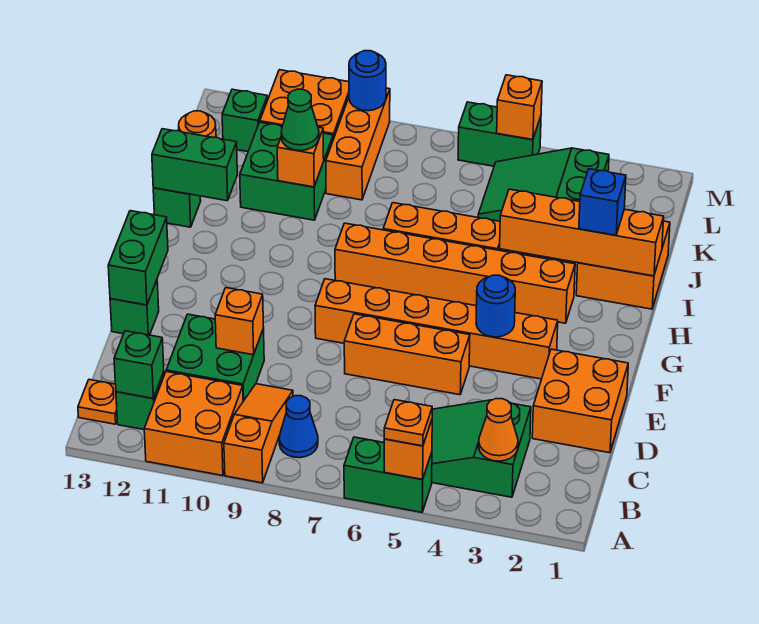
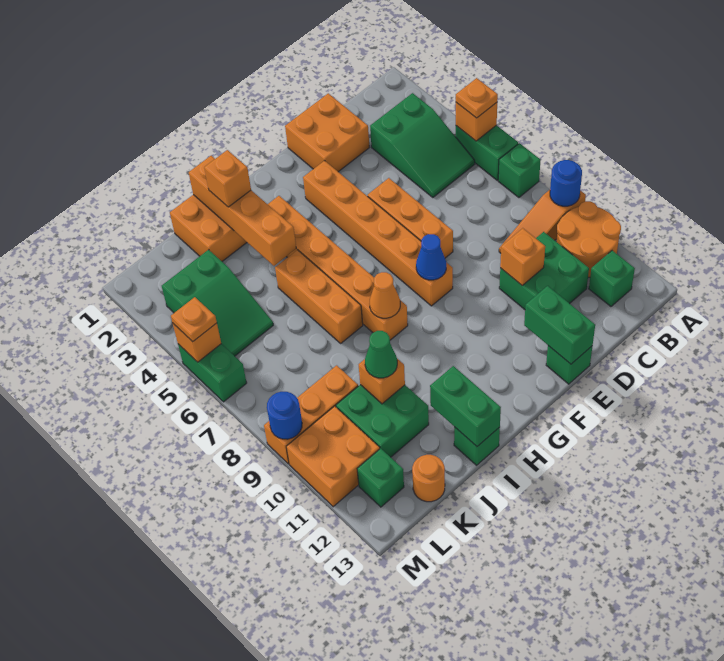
orange brick A10:B11 level 1 -> orange round brick A10:B11 level 1
orange cone B3 level 2 -> orange cone H8 level 2
blue cone B8 level 1 -> blue cone F8 level 2
green brick B12 level 2 -> green brick A7 level 1
orange plate B13 level 1 -> orange plate M5 level 3
green brick E13:F13 level 2 -> green brick E12:E13 level 2
blue round brick F4 level 2 -> blue round brick A9 level 2
blue brick I2 level 3 -> orange brick I2 level 3

